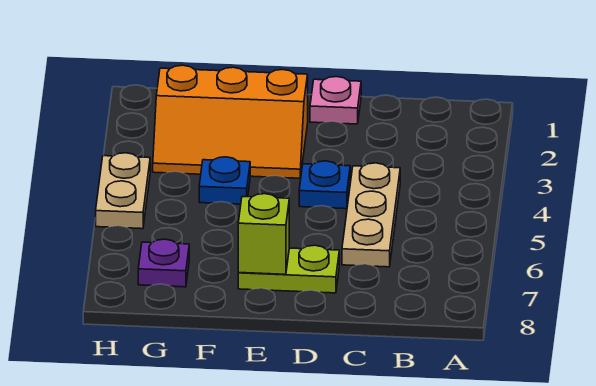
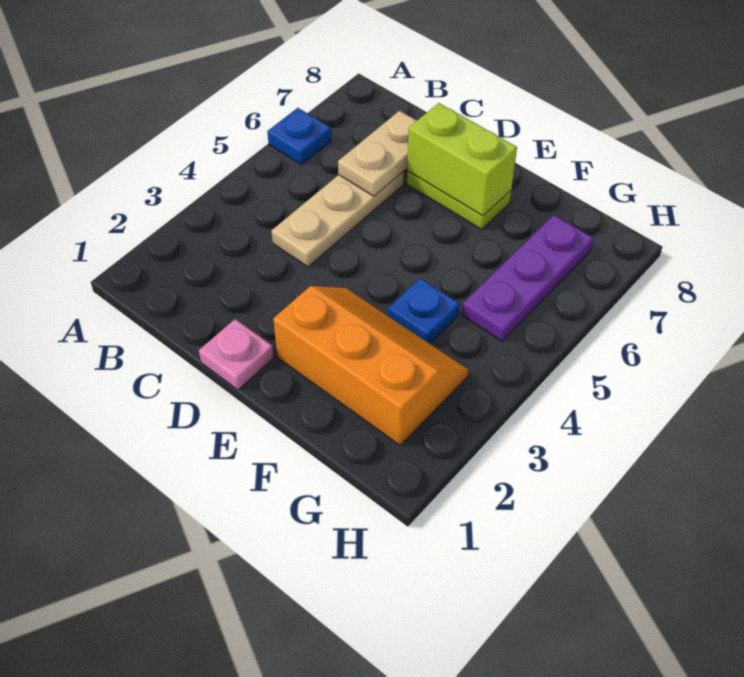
blue plate D4 level 1 -> blue plate A6 level 1
lime brick E7 level 2 -> lime brick D7:E7 level 2
purple plate G7 level 1 -> purple plate G5:G7 level 1
tan plate H4:H5 level 1 -> tan plate C6:C7 level 2

